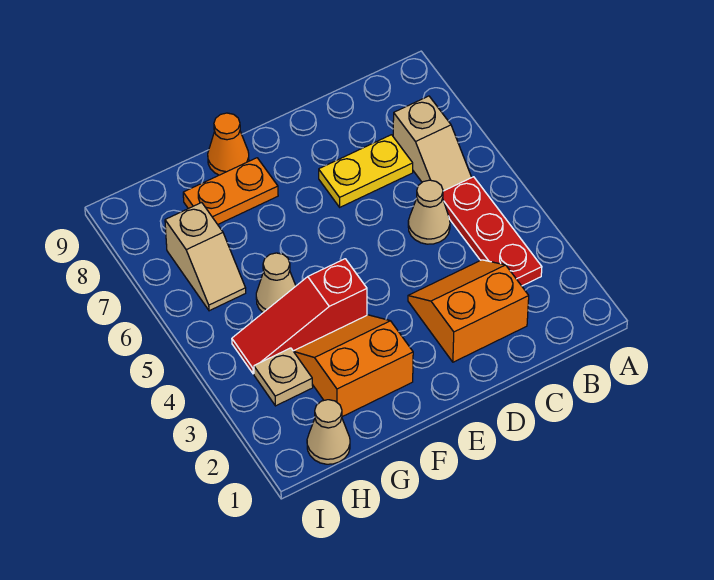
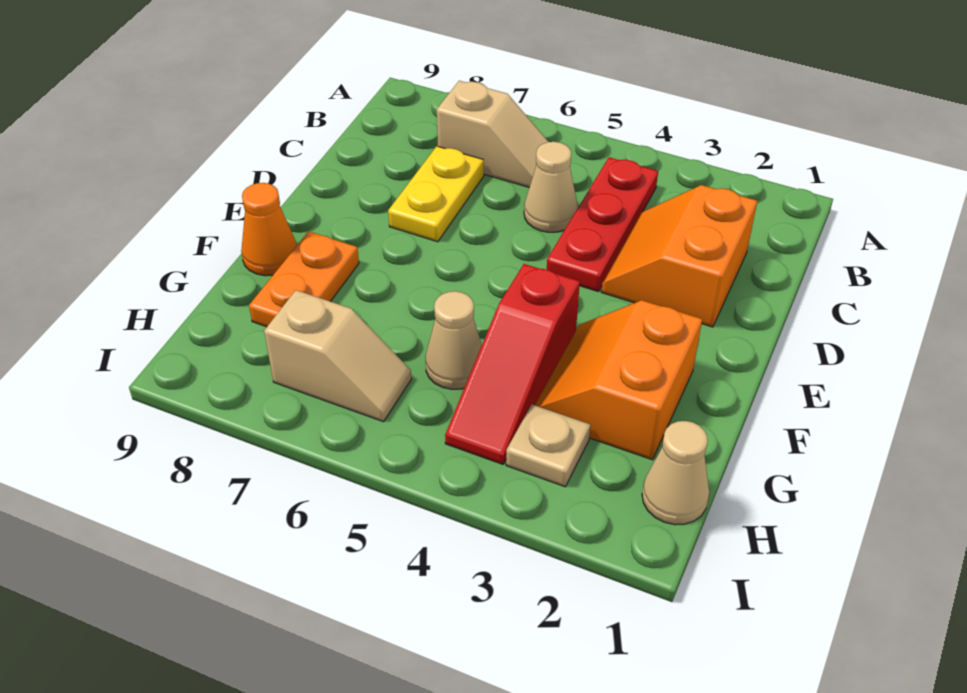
red plate B3:B5 level 1 -> red plate B4:D4 level 1

